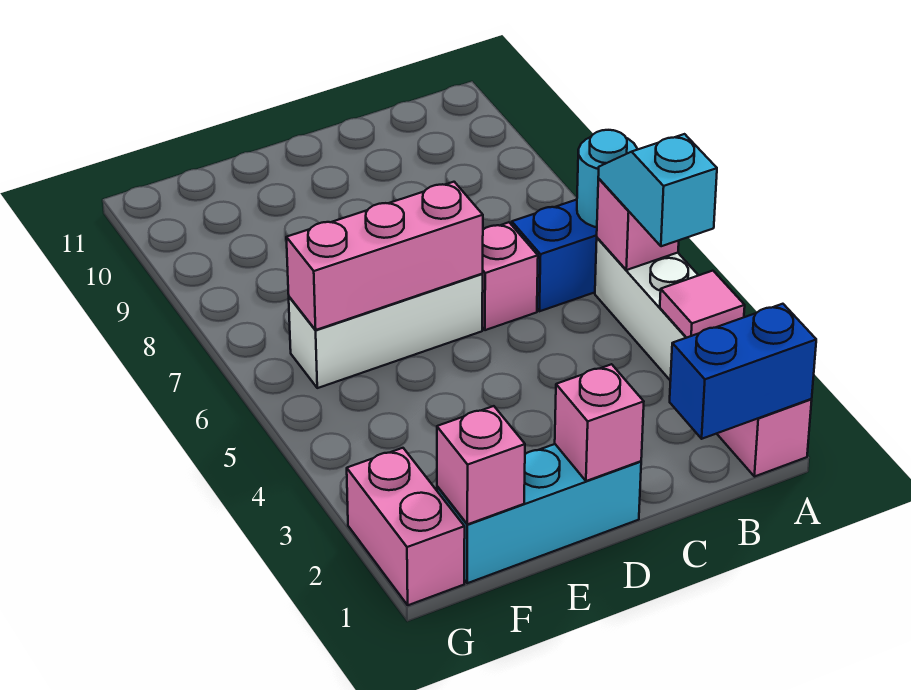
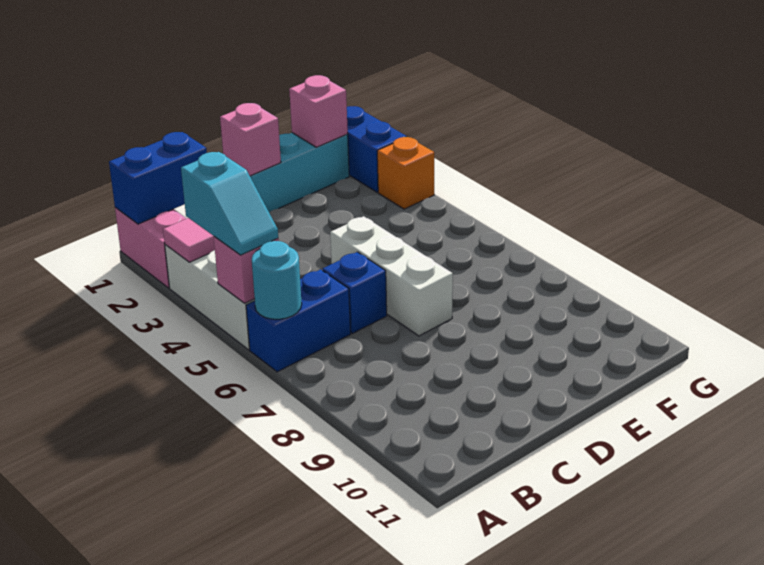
pink brick C6 level 1 -> blue brick C6 level 1
white brick D6:F6 level 1 -> white brick D5:D7 level 1
pink brick D6:F6 level 2 -> none
pink brick G1:G2 level 1 -> blue brick G1:G2 level 1
none -> orange brick G3 level 1

